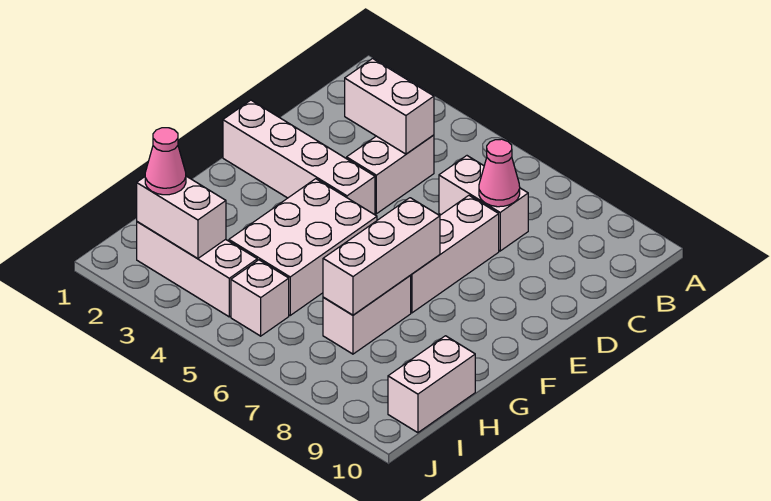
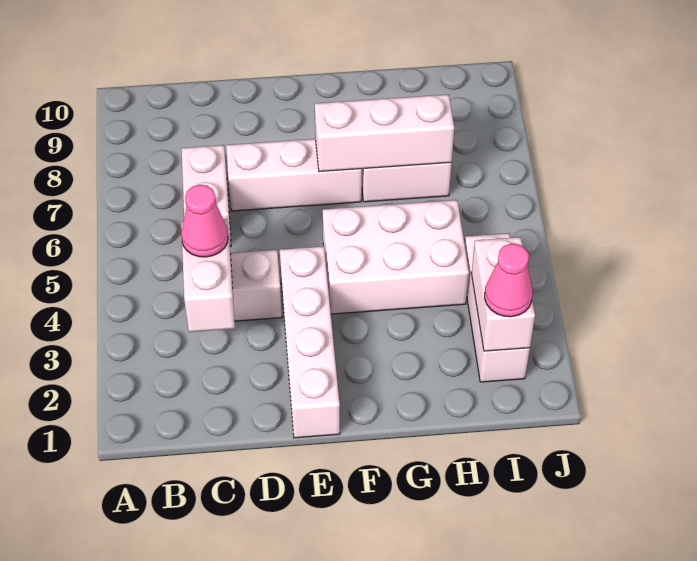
pink cone C7 level 2 -> pink cone C4 level 3
white brick H10:I10 level 1 -> none
white brick I5 level 1 -> none

